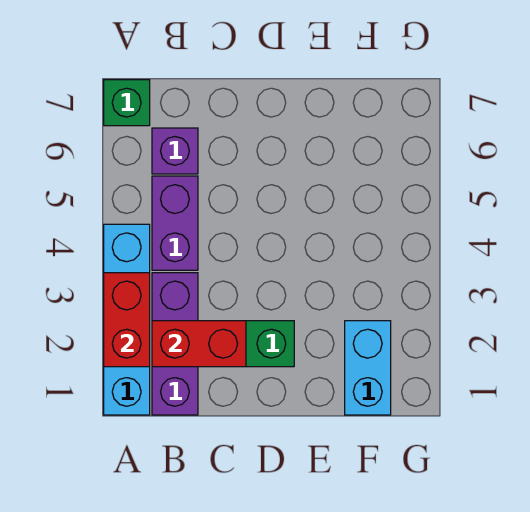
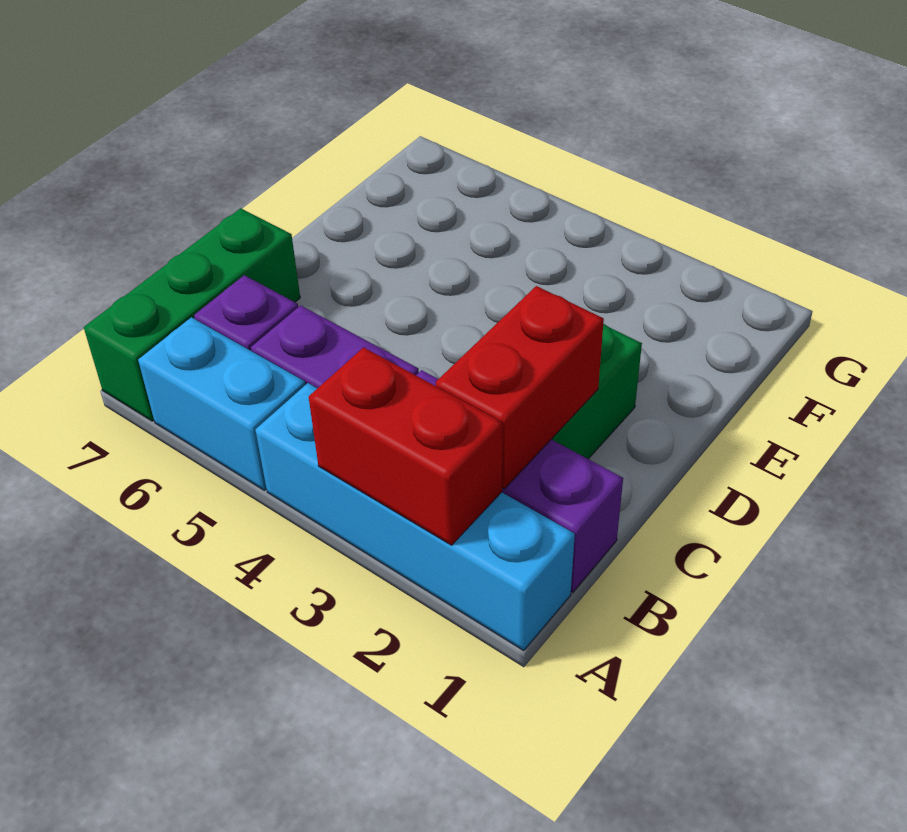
green brick A7 level 1 -> green brick A7:C7 level 1
cyan brick F1:F2 level 1 -> cyan brick A5:A6 level 1

